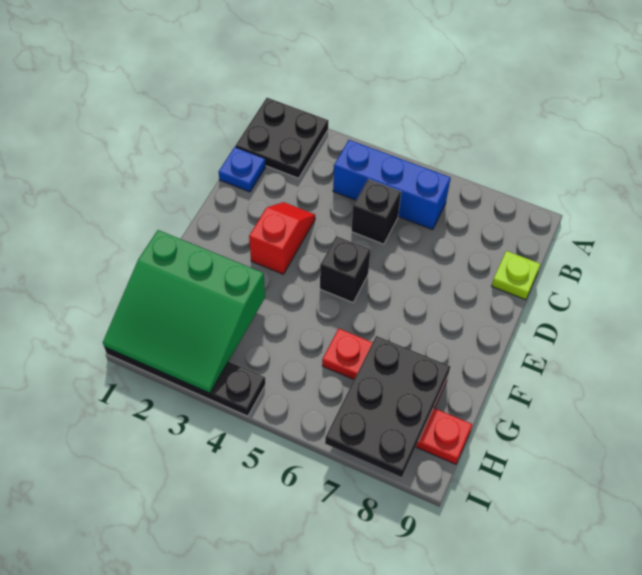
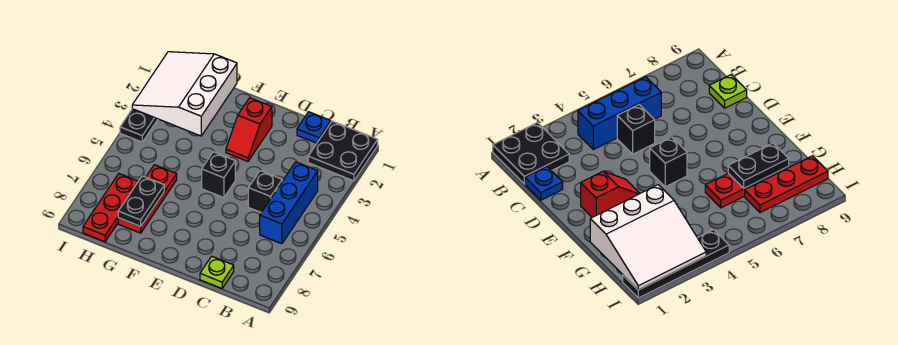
red slope D3:E3 level 1 top E -> red slope E2:E3 level 1 top 2
green slope G1:I3 level 2 top G -> white slope G1:I3 level 2 top G
black plate G7:I8 level 2 -> black plate G7:G8 level 2

